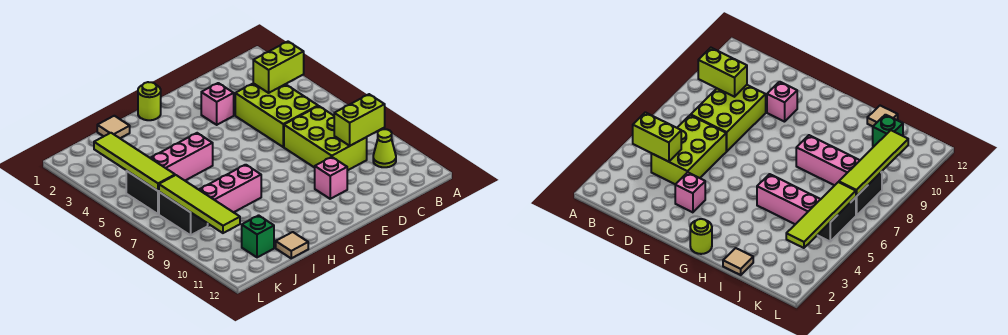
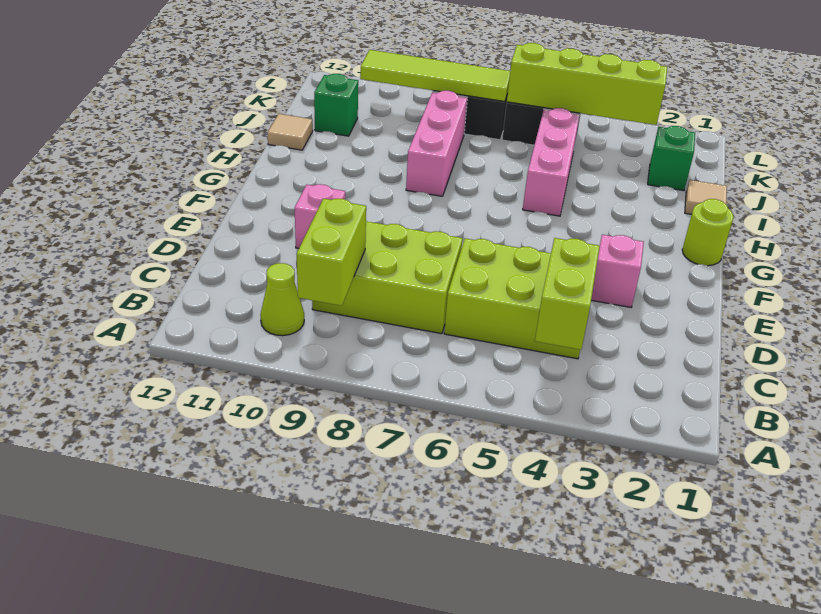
none -> green brick J2 level 1
lime tile K3:K6 level 2 -> lime brick K3:K6 level 2

